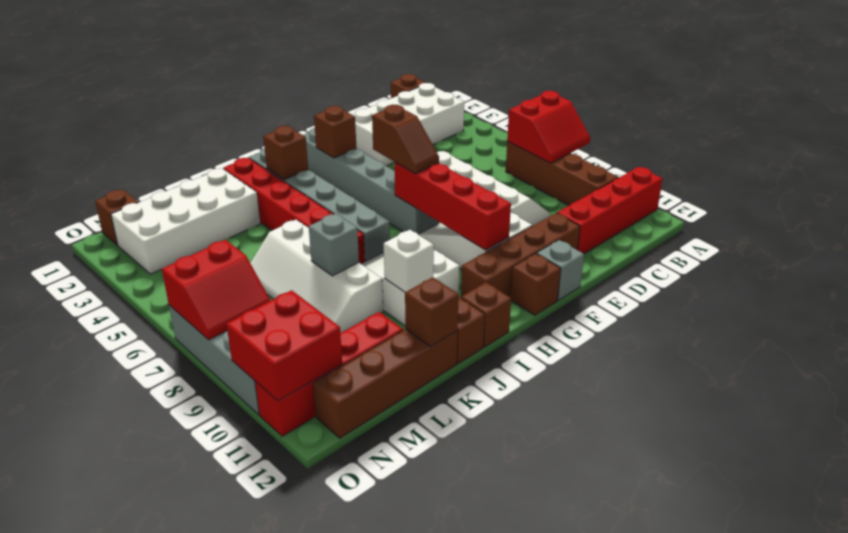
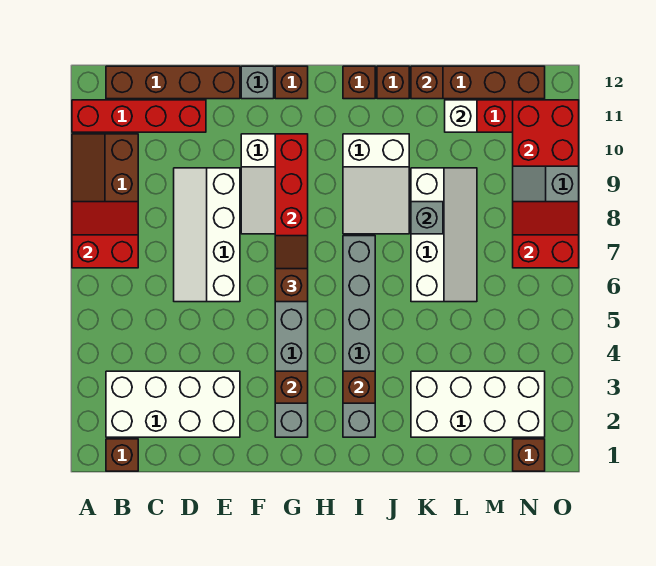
brown brick E11:H11 level 1 -> brown brick B12:E12 level 1
red brick J2:J7 level 1 -> none
white brick J10 level 2 -> white brick L11 level 2

